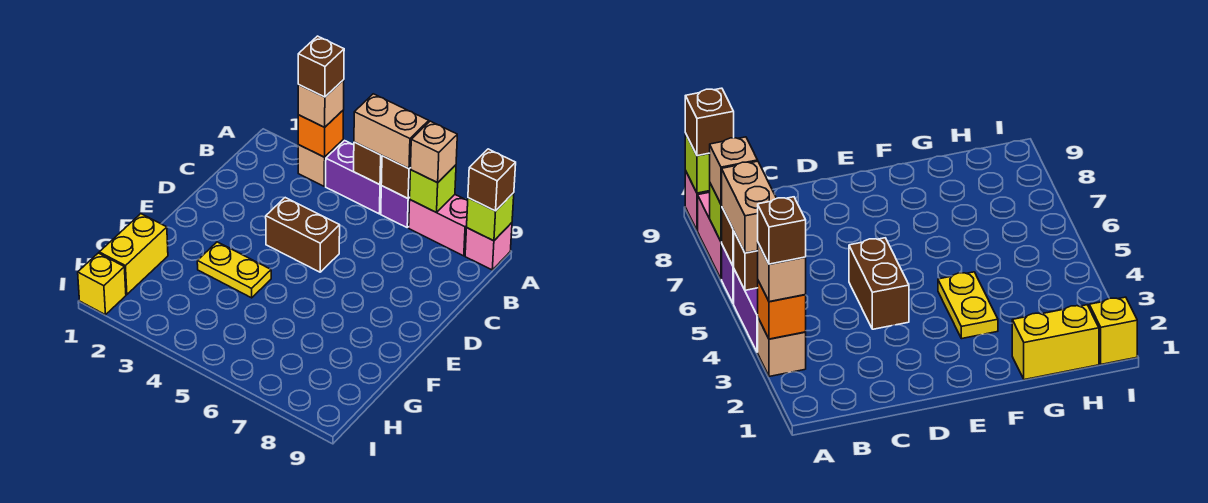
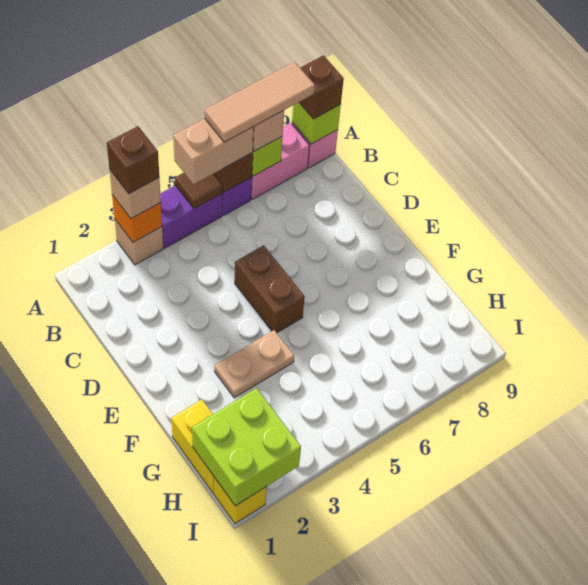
brown brick A5 level 2 -> brown tile A5 level 2
none -> tan tile A6:A8 level 4
brown brick D4:D5 level 1 -> brown brick D5:E5 level 1
yellow plate F3:F4 level 1 -> tan plate F3:F4 level 1
none -> lime brick H1:I2 level 2

